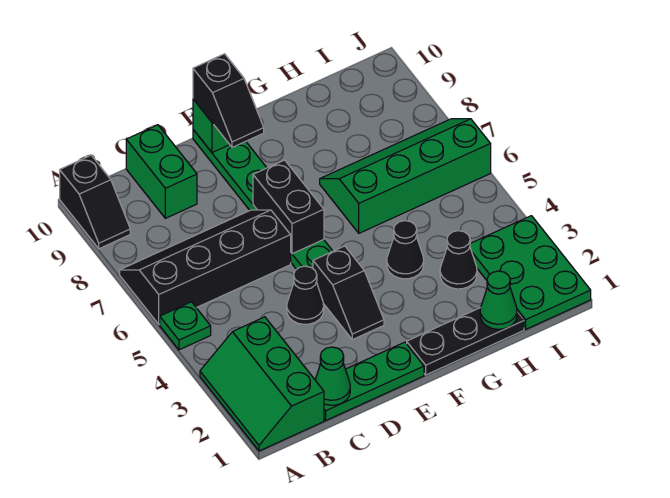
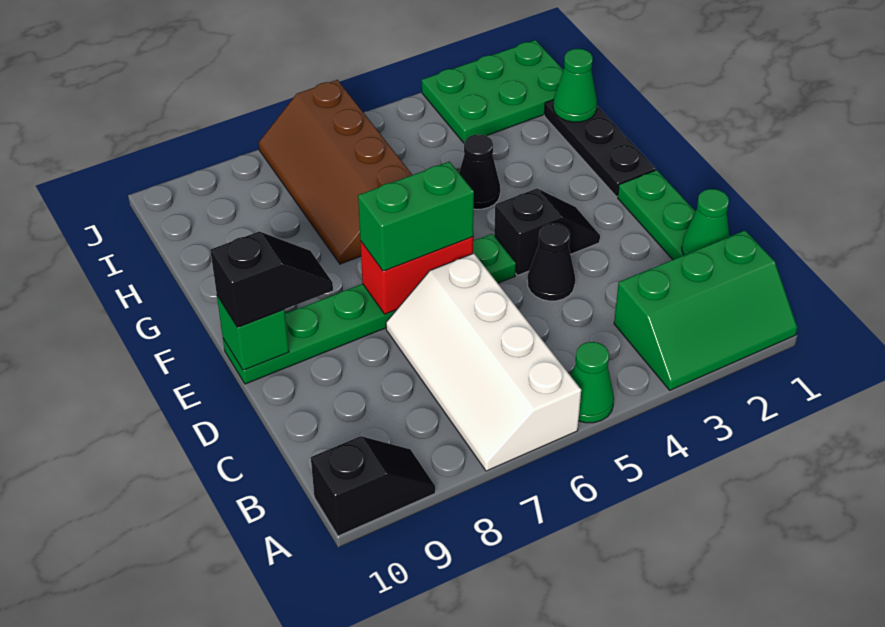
green plate A5 level 1 -> green cone A5 level 1
black slope A6:D7 level 1 top 6 -> white slope A6:D7 level 1 top 6
green brick C9:C10 level 1 -> green brick E6:E7 level 3
black brick E6:E7 level 2 -> red brick E6:E7 level 2
green slope G6:J7 level 1 top 6 -> brown slope G6:J7 level 1 top 6
black cone H3 level 1 -> none

